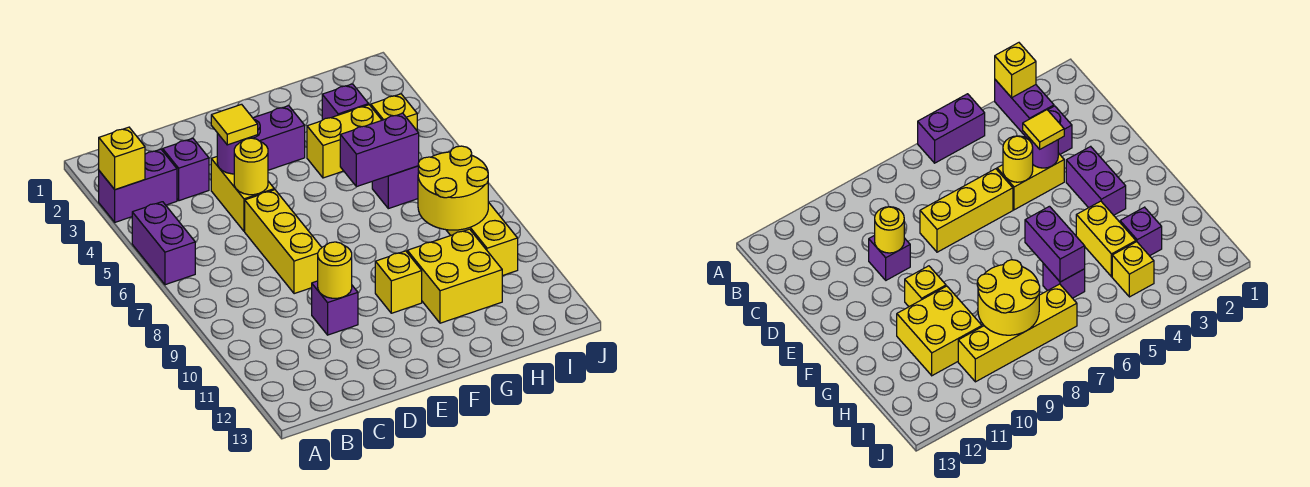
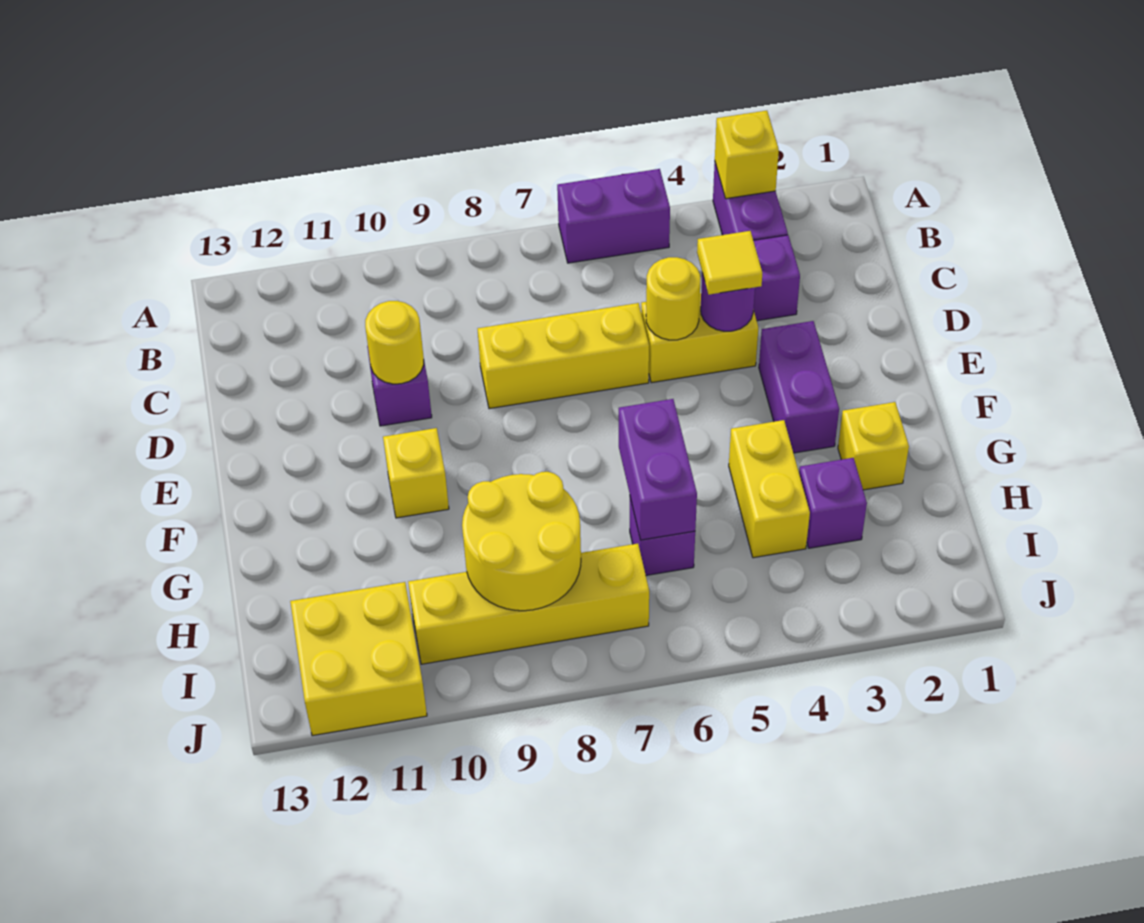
yellow brick G10:H11 level 1 -> yellow brick I11:J12 level 1
yellow brick I4 level 1 -> yellow brick G2 level 1

